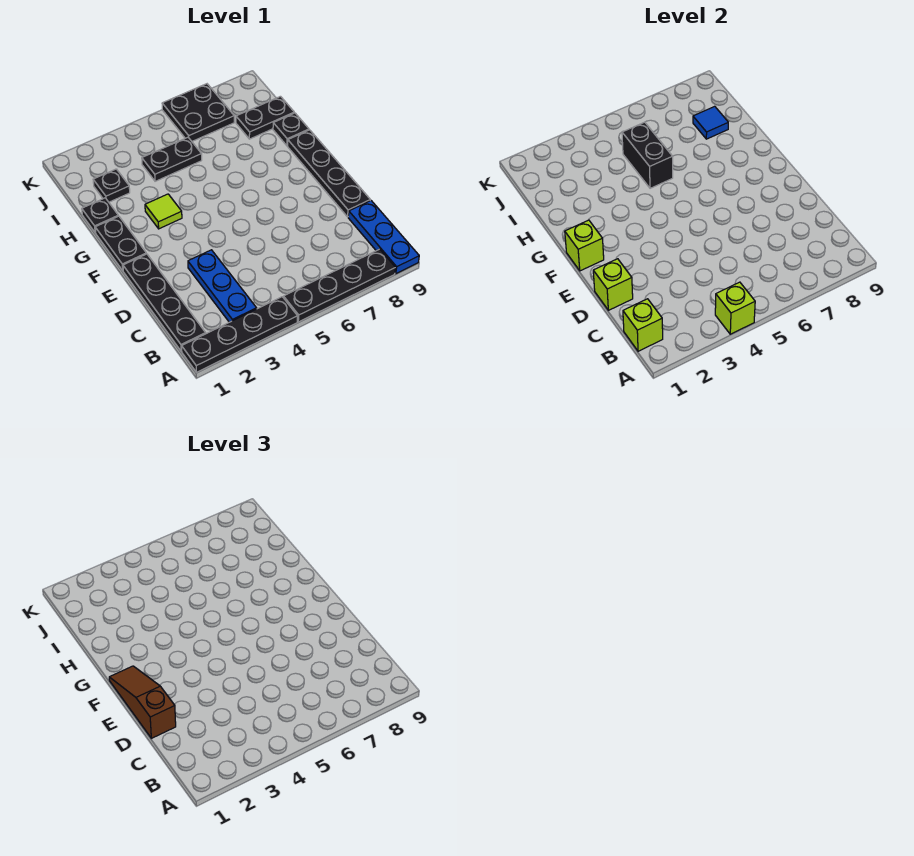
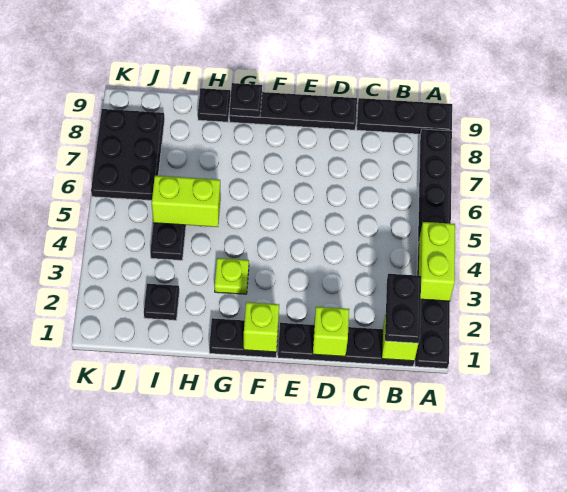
lime brick A4 level 2 -> lime brick A3:A4 level 2
blue plate A9:C9 level 1 -> black plate A9:C9 level 1
blue plate B3:D3 level 1 -> none
brown slope D1:F1 level 3 top D -> none
lime tile G3 level 1 -> lime plate G3 level 1
black plate H1 level 1 -> black plate G9 level 2
black brick H5:I5 level 2 -> lime brick H5:I5 level 2
black plate I8:I9 level 1 -> black plate B1:B2 level 3
blue tile I8 level 2 -> none
black plate J6:K7 level 1 -> black plate J6:K8 level 1

